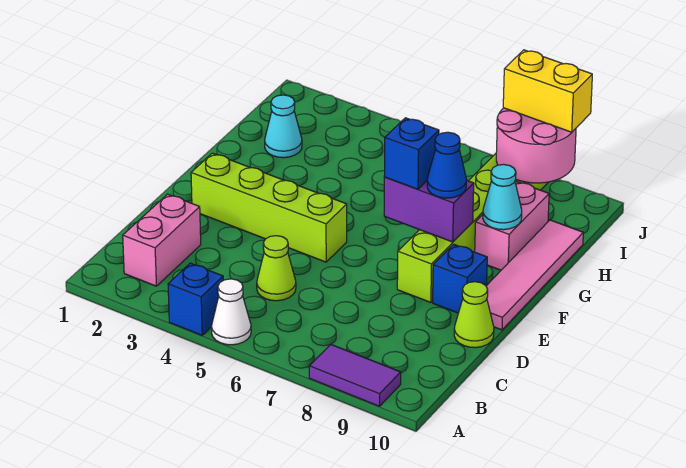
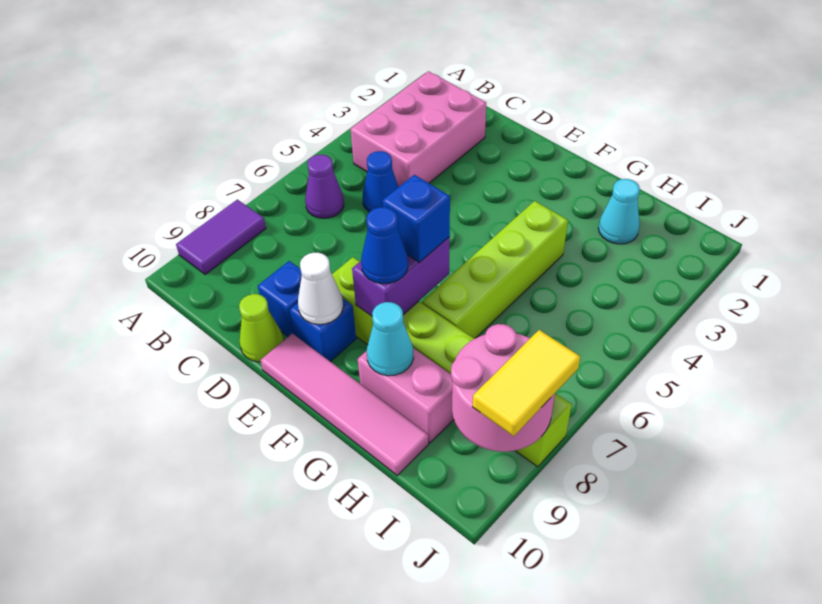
blue brick A4 level 1 -> blue brick D9 level 1
white cone A5 level 1 -> white cone E9 level 2
pink brick B2:C2 level 1 -> pink brick B2:C4 level 1
none -> purple cone B6 level 1
lime cone C5 level 1 -> blue cone C5 level 1
lime brick E2:E5 level 1 -> lime brick G4:G7 level 1
yellow brick J8:J9 level 3 -> yellow tile J8:J9 level 3

